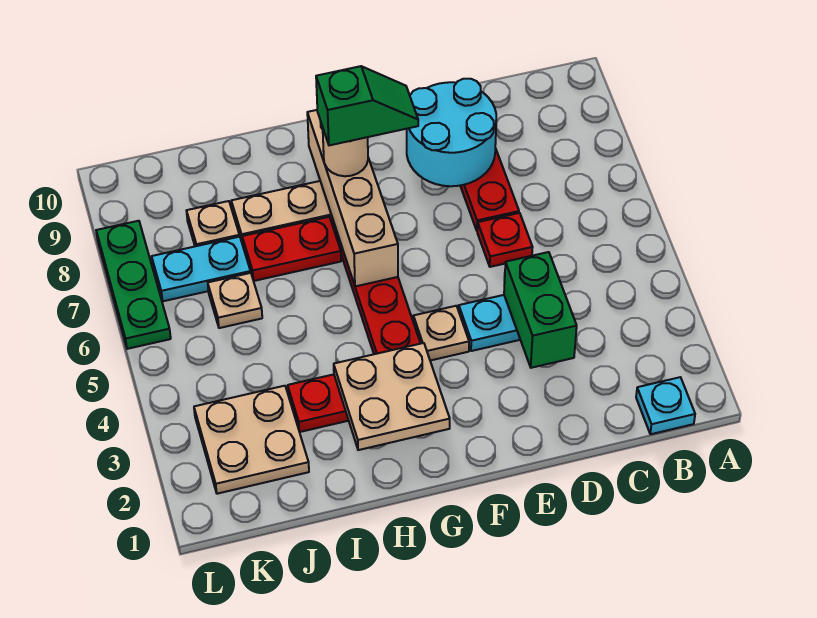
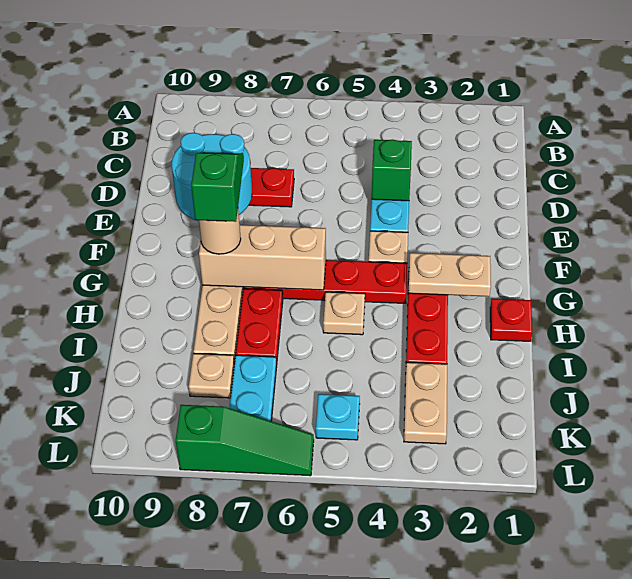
cyan plate B1 level 1 -> cyan plate K5 level 1
green brick D3:D4 level 2 -> green brick D4 level 2
red plate D6 level 1 -> red plate H1 level 1
tan plate G2:H3 level 2 -> tan plate G2:G3 level 2
tan brick G6:G9 level 2 -> tan brick G6:G8 level 2
tan plate J2:K3 level 1 -> tan plate J3:K3 level 1
tan plate J6 level 1 -> tan plate H5 level 1
green plate L6:L8 level 1 -> green slope L6:L8 level 1 top 8

